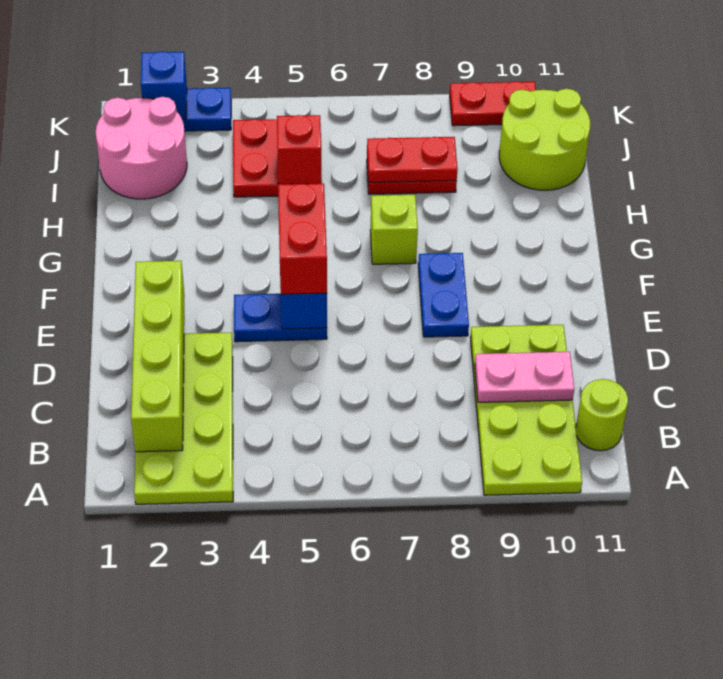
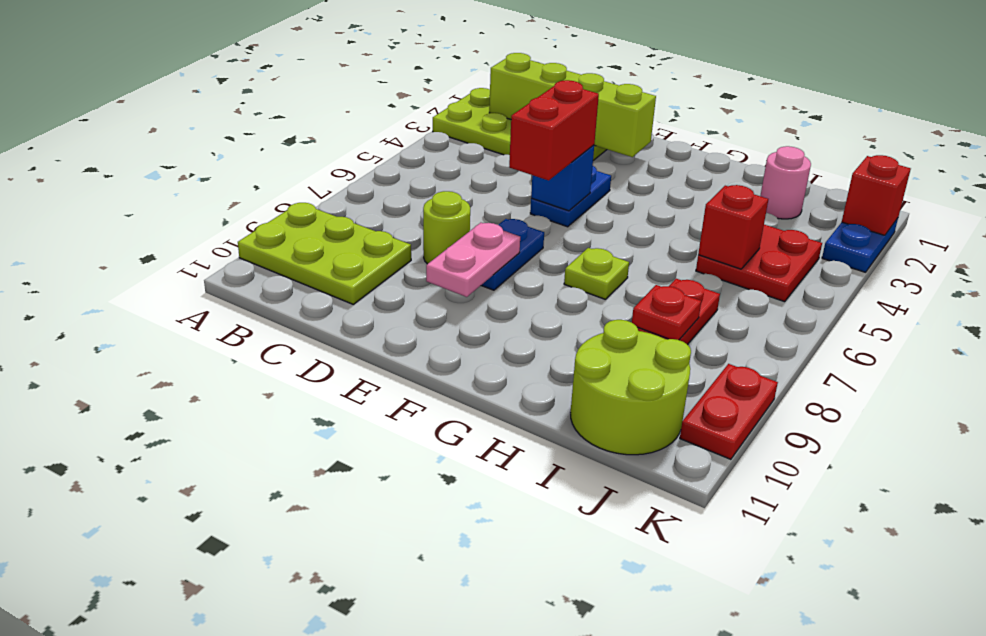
lime plate A9:D10 level 1 -> lime plate A9:C10 level 1
lime round brick B11 level 1 -> lime round brick D8 level 1
pink plate C9:C10 level 2 -> pink plate E8:E9 level 2
red brick E5:F5 level 3 -> red brick E5:E6 level 3
blue plate E8:F8 level 1 -> blue plate E7:E8 level 1
lime brick G7 level 1 -> lime plate G7 level 1
pink round brick I1:J2 level 1 -> pink round brick I2 level 1
red plate I7:I8 level 2 -> red plate I8 level 2
blue brick K2 level 2 -> red brick K2 level 2

